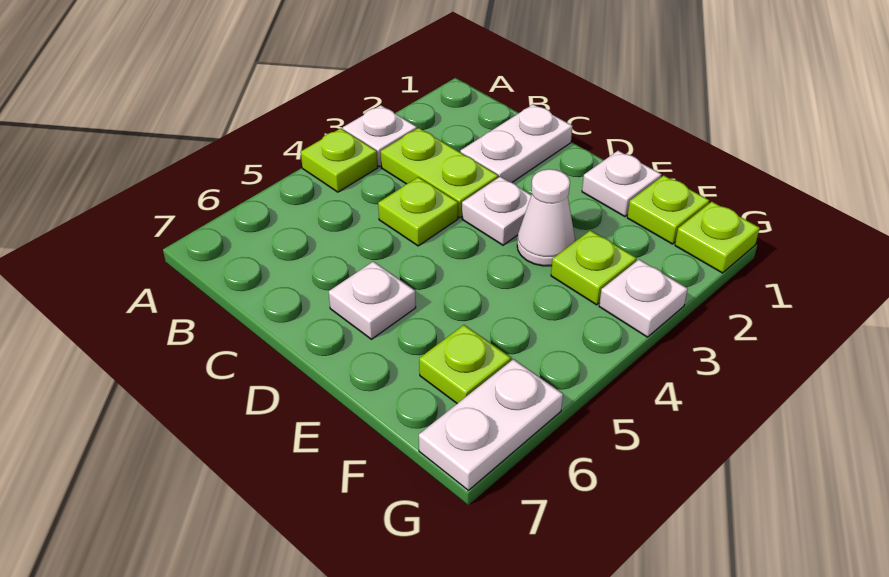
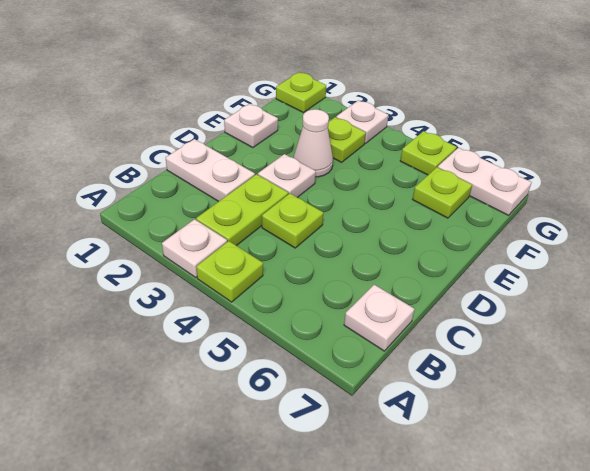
white plate D6 level 1 -> white plate B7 level 1
lime plate F1 level 1 -> lime plate G5 level 1

